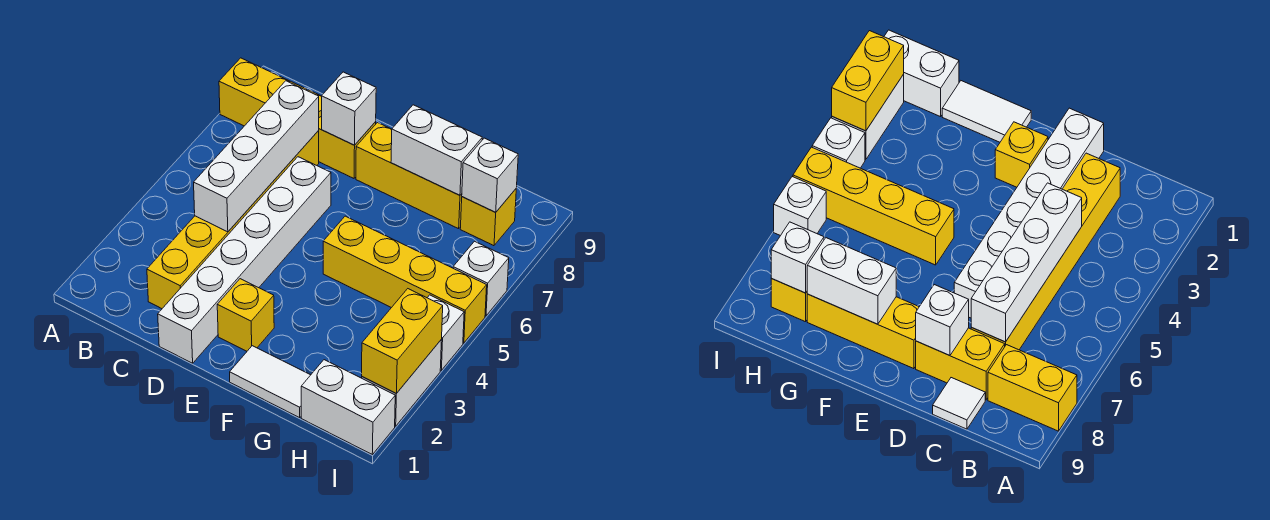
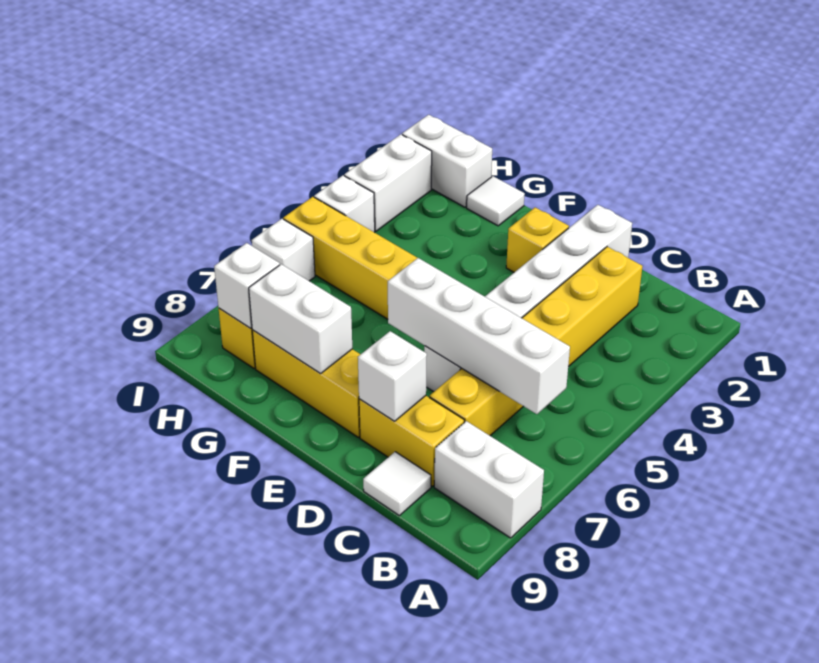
yellow brick A8:B8 level 1 -> white brick A8:B8 level 1
white brick C4:C7 level 2 -> white brick B6:E6 level 2
white tile F1:G1 level 1 -> white tile G1 level 1
yellow brick I2:I3 level 2 -> none

